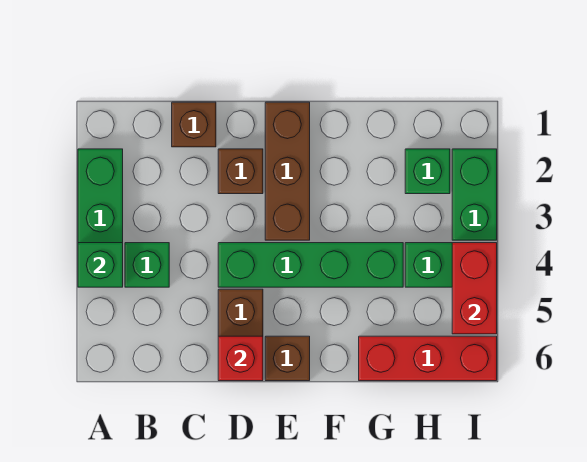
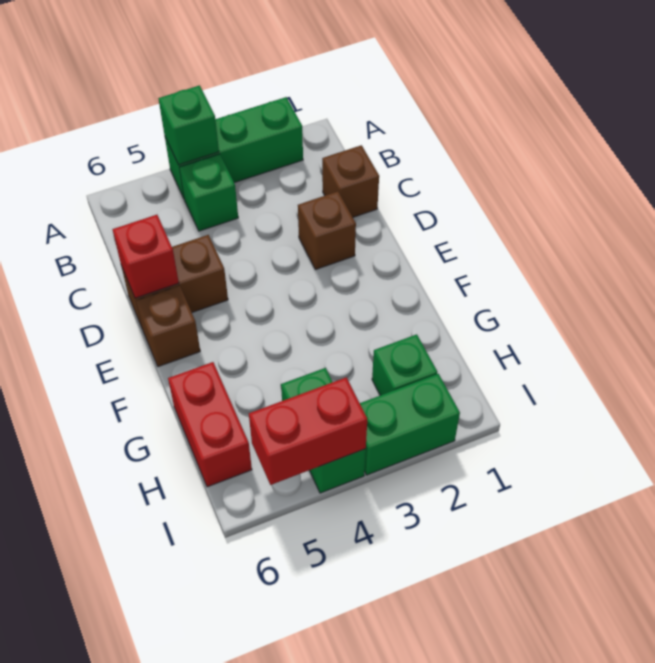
green brick D4:G4 level 1 -> none
brown brick E1:E3 level 1 -> none
red brick G6:I6 level 1 -> red brick G6:H6 level 1

